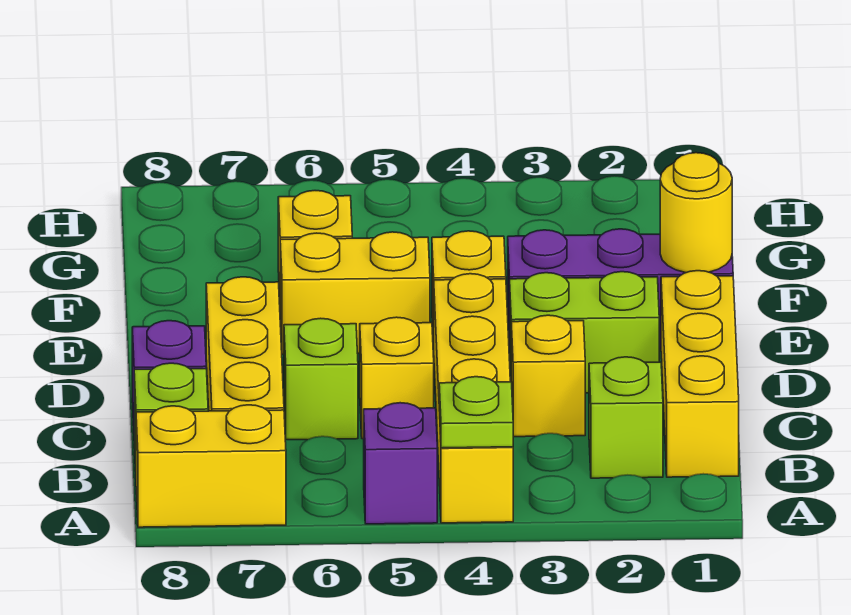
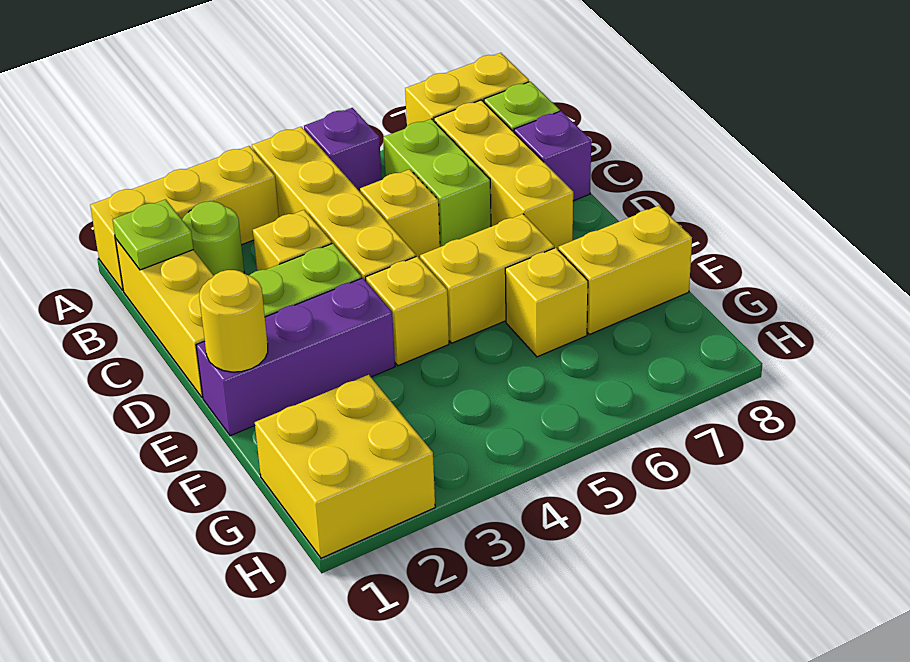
none -> yellow brick A1:A3 level 1
lime plate A4 level 2 -> lime plate B1 level 2
lime brick B2 level 1 -> lime round brick B2 level 1
lime brick C6 level 1 -> lime brick B6:C6 level 1
none -> yellow brick F7:F8 level 1
none -> yellow brick G1:H2 level 1

